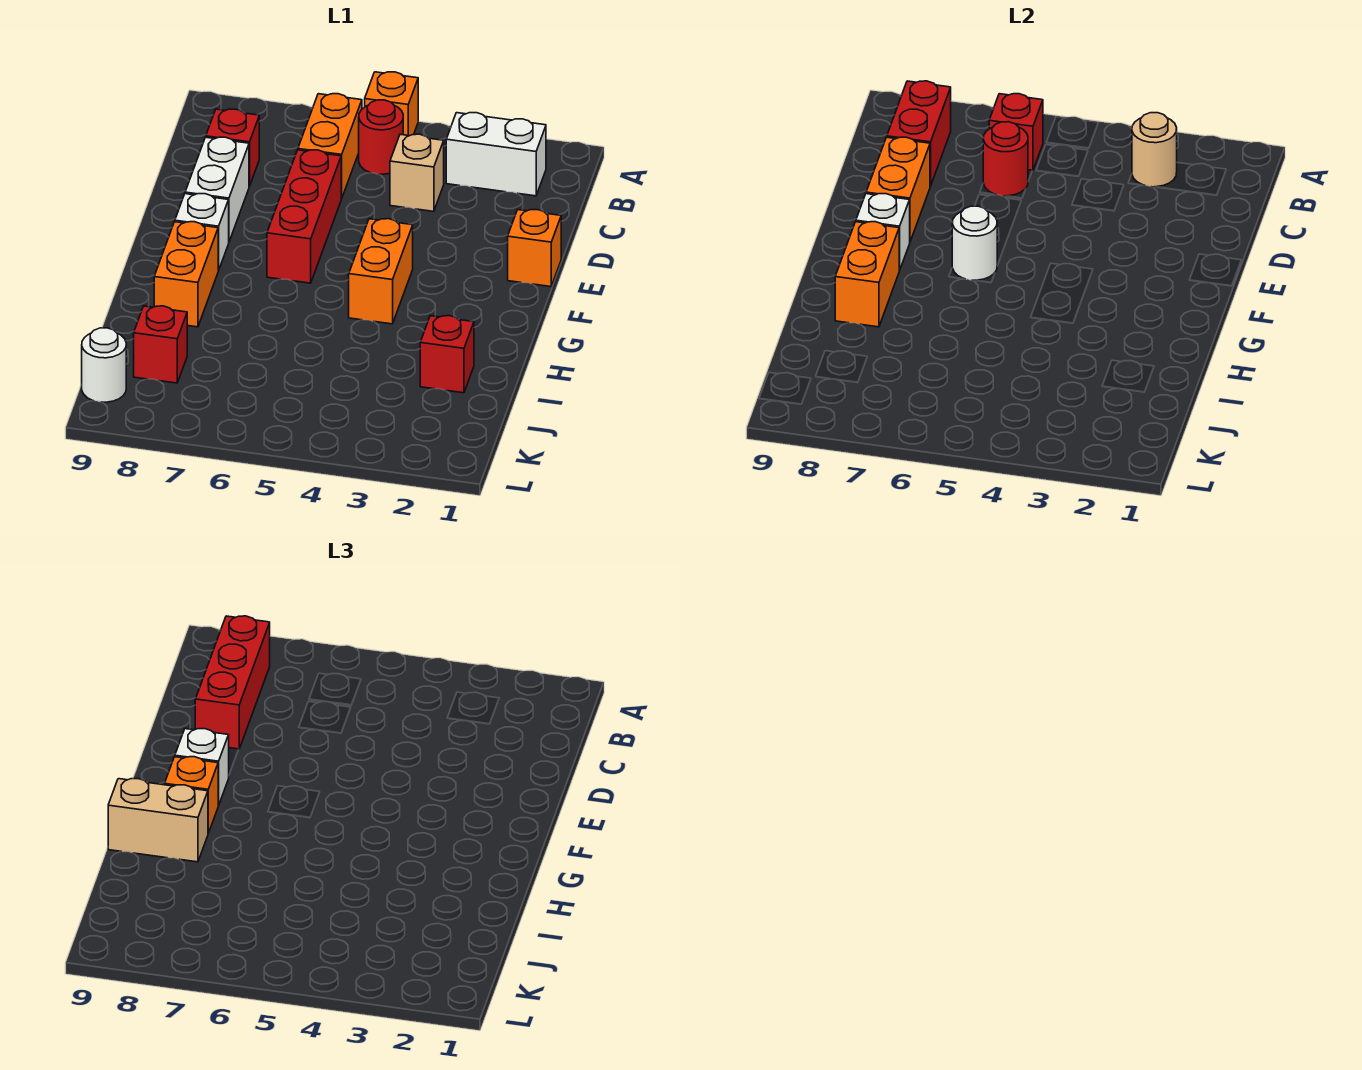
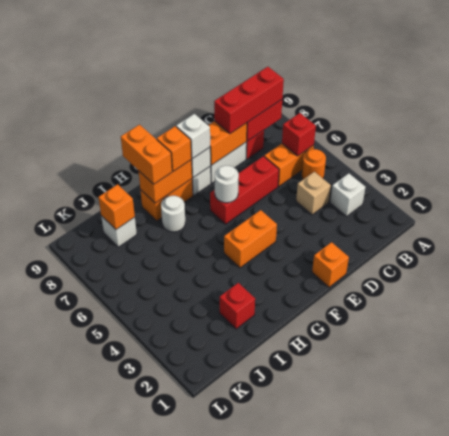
orange brick A5 level 1 -> orange brick J8 level 2
white brick B2:B3 level 1 -> white brick B3 level 1
tan round brick B3 level 2 -> none
red round brick B5 level 1 -> orange round brick B5 level 1
red round brick C6 level 2 -> none
tan brick H8:H9 level 3 -> orange brick H8:H9 level 3
red brick J8 level 1 -> white brick J8 level 1
white round brick K9 level 1 -> white round brick H7 level 1

